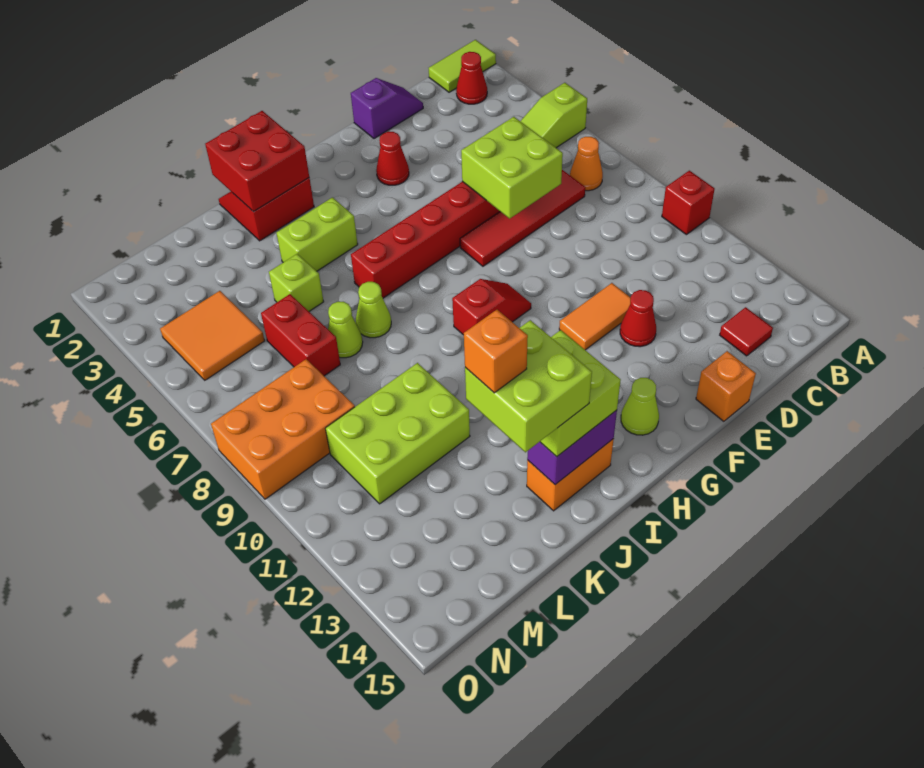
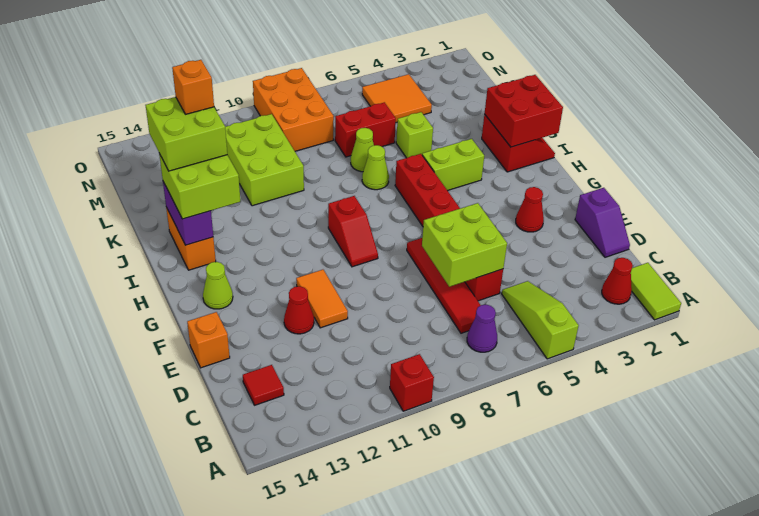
orange cone B7 level 1 -> purple cone B7 level 1
lime brick I4:J4 level 1 -> lime brick I4:I5 level 1

